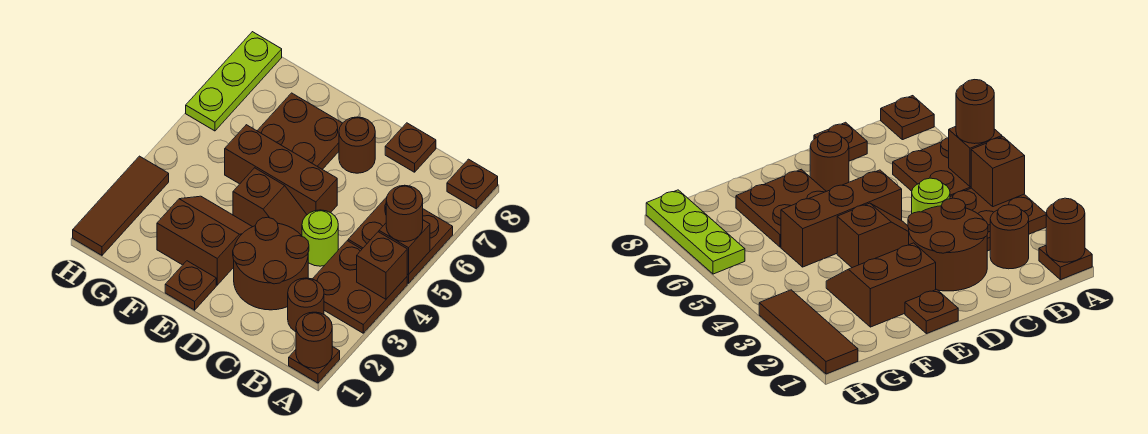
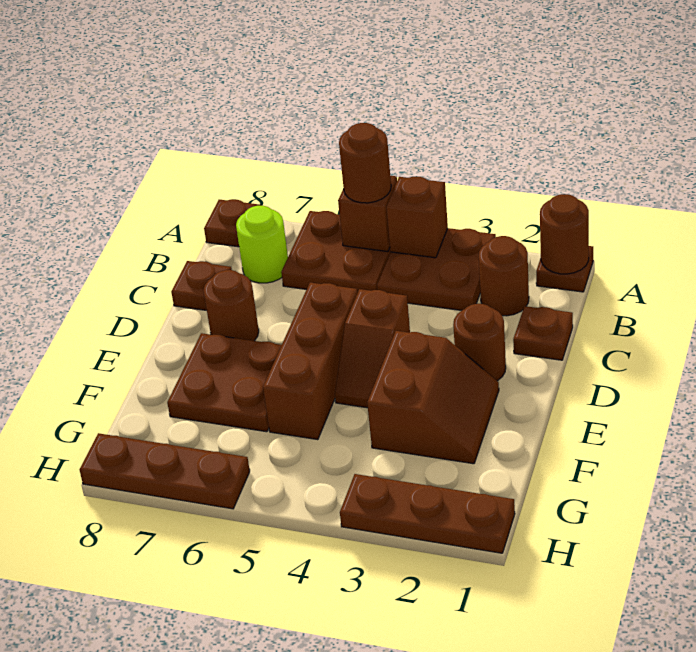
brown round brick C2:D3 level 1 -> brown round brick D2 level 1
lime round brick C4 level 1 -> lime round brick B7 level 1
brown slope D4:E4 level 1 top E -> brown slope D4:E4 level 1 top D
brown plate E1 level 1 -> brown plate C1 level 1
brown slope E2:F3 level 1 top 2 -> brown slope E2:F3 level 1 top 3
brown tile H1:H3 level 1 -> brown plate H1:H3 level 1
lime plate H6:H8 level 1 -> brown plate H6:H8 level 1

